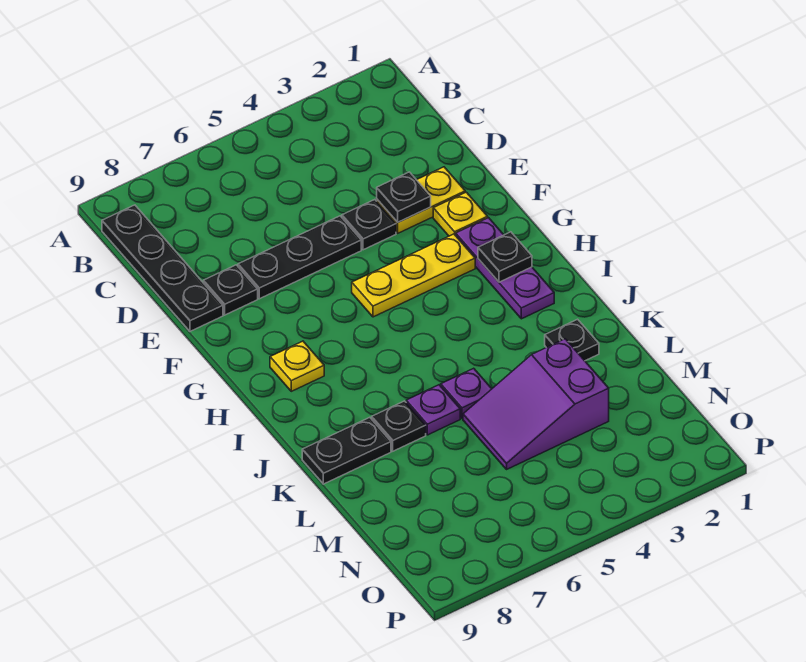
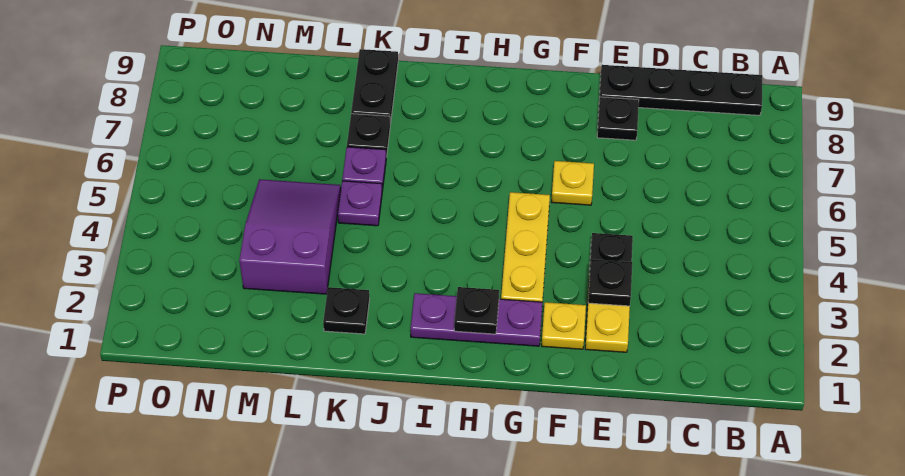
black plate E5:E7 level 1 -> none
yellow plate H8 level 1 -> yellow plate F6 level 1

